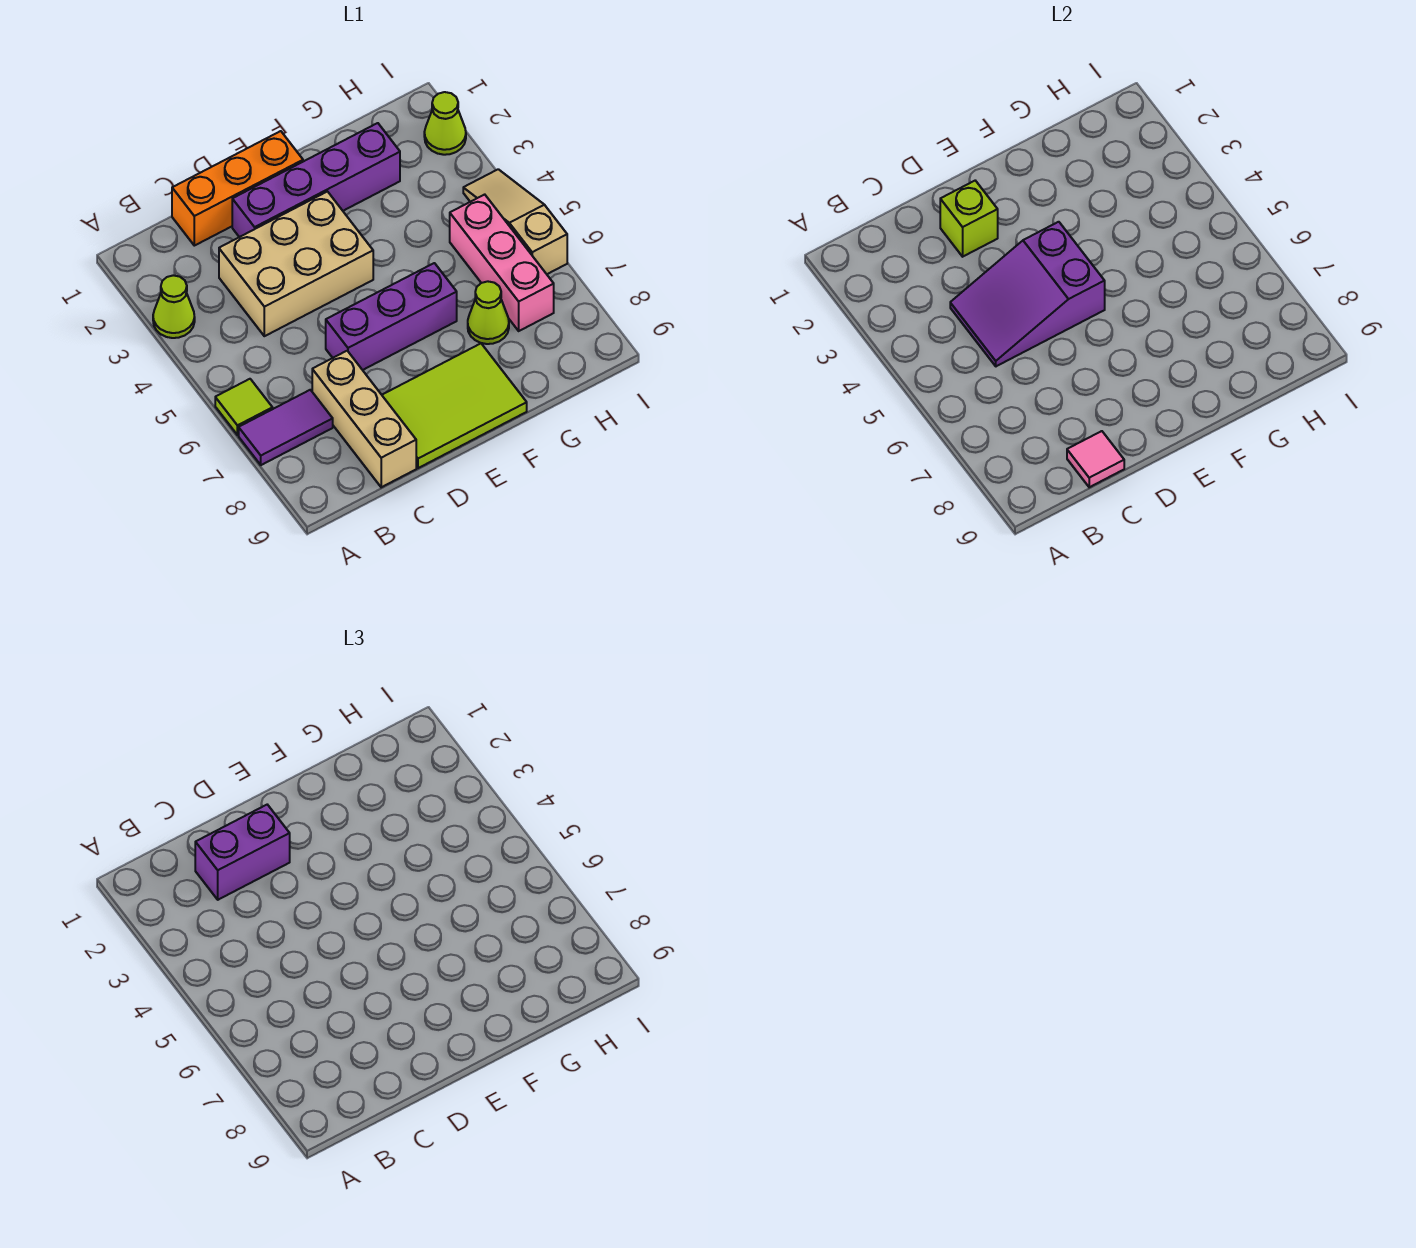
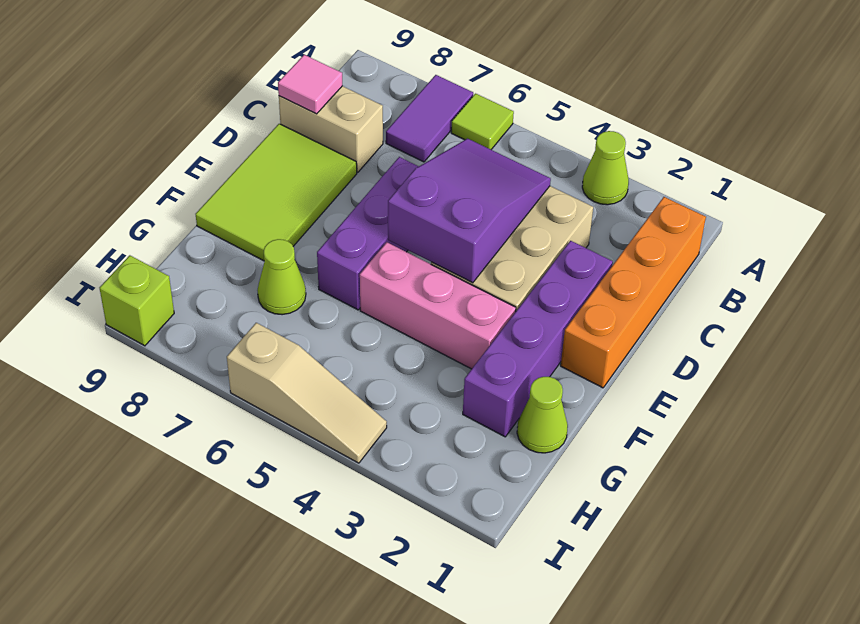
orange brick C1:E1 level 1 -> orange brick B1:E1 level 1
purple brick C2:D2 level 3 -> none
tan brick C7:C9 level 1 -> tan brick C8:C9 level 1
lime brick D2 level 2 -> lime brick I9 level 1
pink brick H5:H7 level 1 -> pink brick F3:F5 level 1
lime cone I2 level 1 -> lime cone G1 level 1

